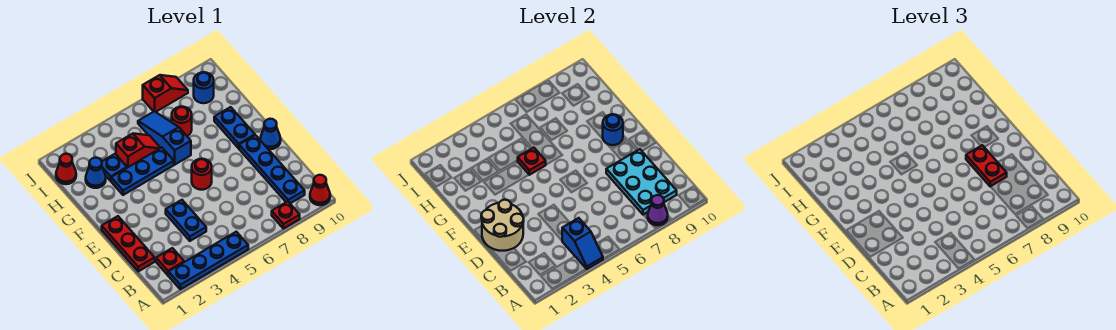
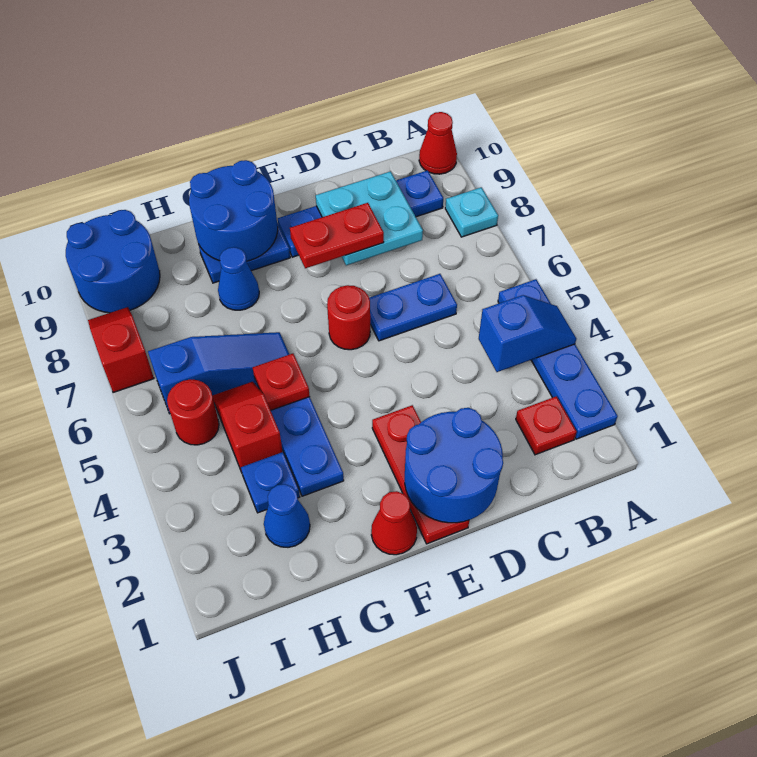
red plate A8 level 1 -> cyan plate A8 level 1
purple cone A8 level 2 -> none
cyan plate B8:D9 level 2 -> cyan plate C8:D9 level 2
red plate C1:E1 level 1 -> red plate E1:E3 level 1
blue plate C4:D4 level 1 -> blue plate C6:D6 level 1
tan round brick D1:E2 level 2 -> blue round brick D1:E2 level 2
blue cone E10 level 1 -> blue cone G8 level 1
blue round brick F9 level 2 -> blue round brick F9:G10 level 2
blue slope G6:I6 level 1 top G -> blue slope G6:I6 level 1 top I
red round brick H7 level 1 -> red round brick I5 level 1
red cone I1 level 1 -> red cone F1 level 1
blue round brick I9 level 1 -> blue round brick I9:J10 level 1

